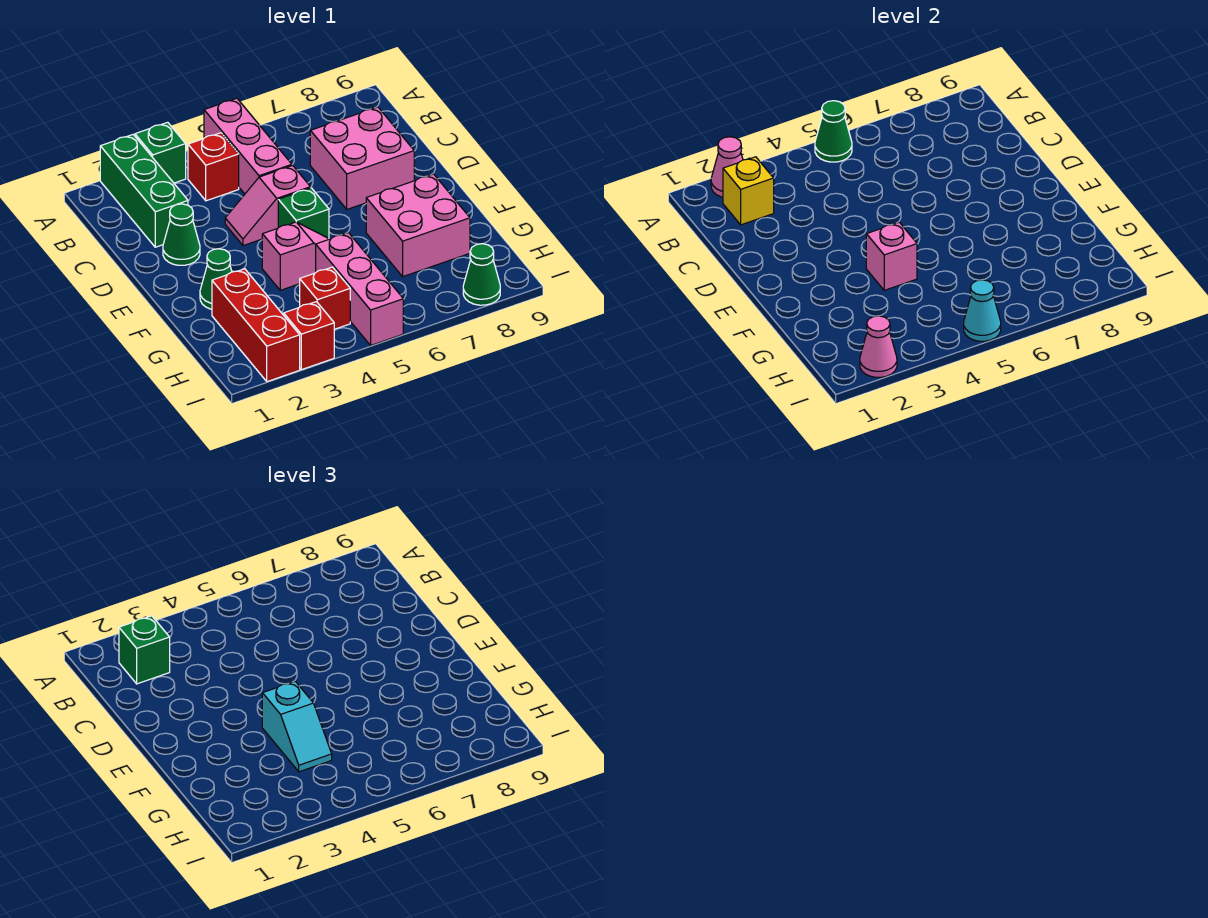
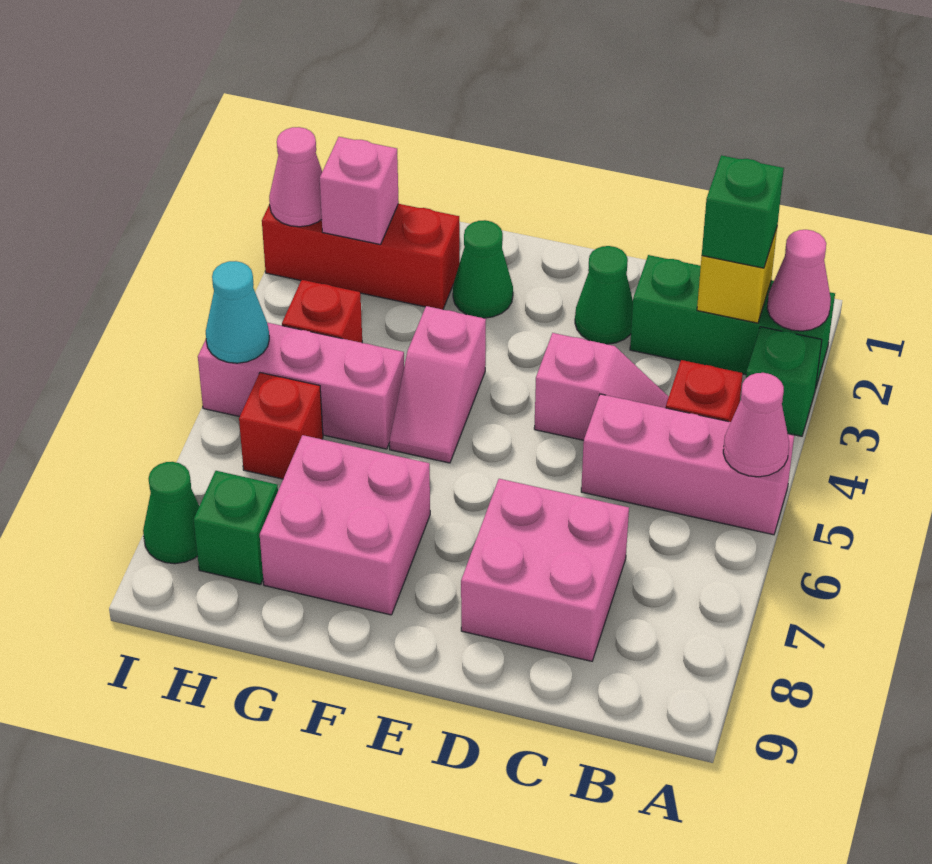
green cone A5 level 2 -> pink cone A5 level 2
pink slope D4:D5 level 1 top 5 -> pink slope C4:D4 level 1 top D
green brick E5 level 1 -> green brick H8 level 1
pink brick F4 level 2 -> pink brick H2 level 2
cyan slope F4:G4 level 3 top F -> none
red brick I3 level 1 -> red brick H6 level 1

